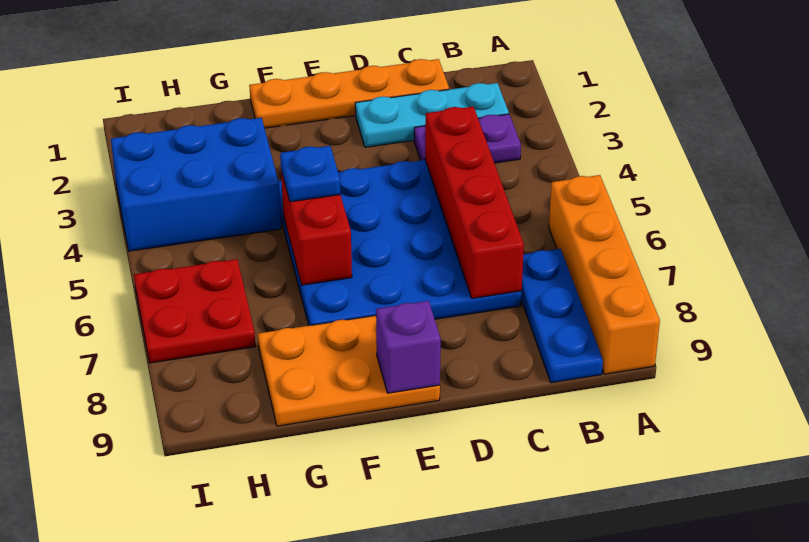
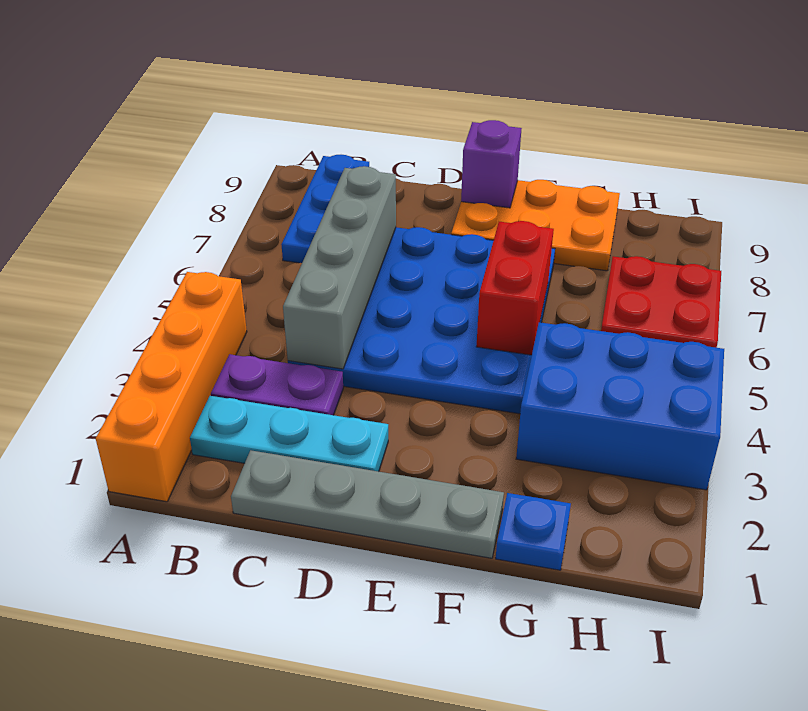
orange brick A6:A9 level 1 -> orange brick A1:A4 level 1
orange plate C1:F1 level 1 -> grey plate C1:F1 level 1
red brick C4:C7 level 2 -> grey brick C4:C7 level 2
blue plate F5 level 3 -> blue plate G1 level 1

